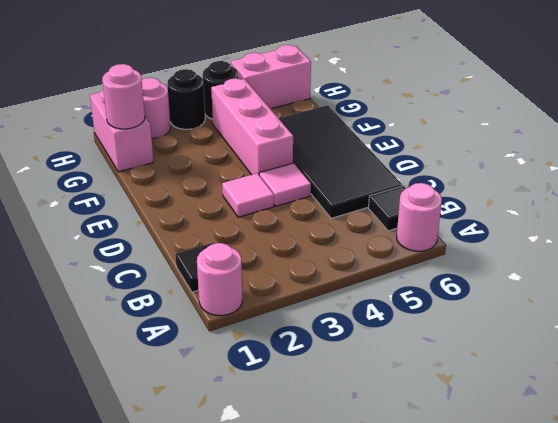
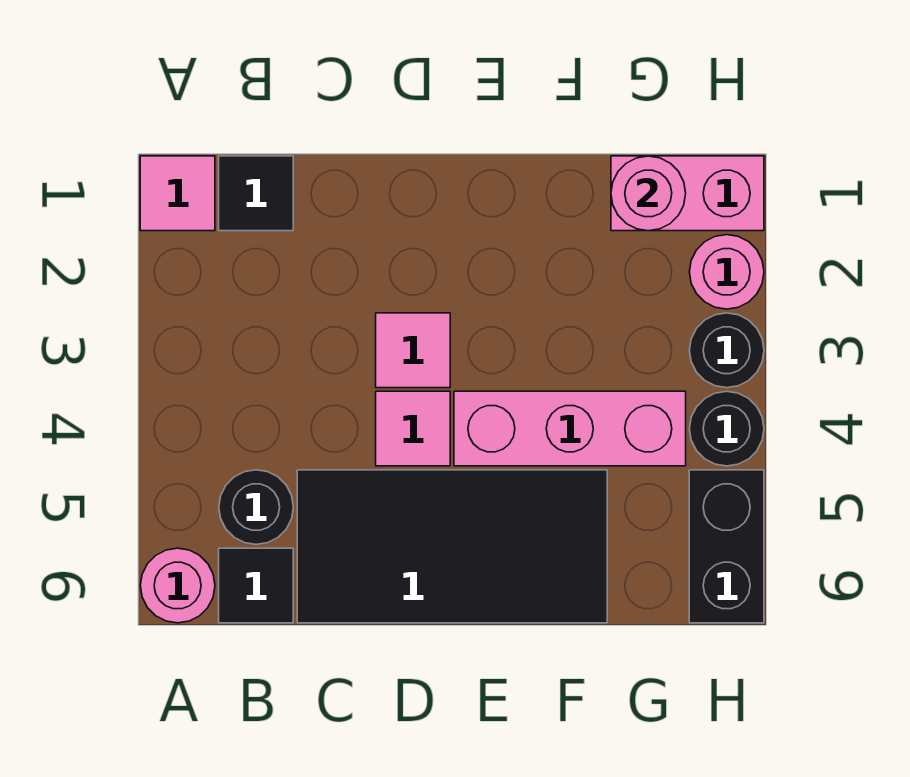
pink round brick A1 level 1 -> pink tile A1 level 1
none -> black round brick B5 level 1
pink brick H5:H6 level 1 -> black brick H5:H6 level 1

